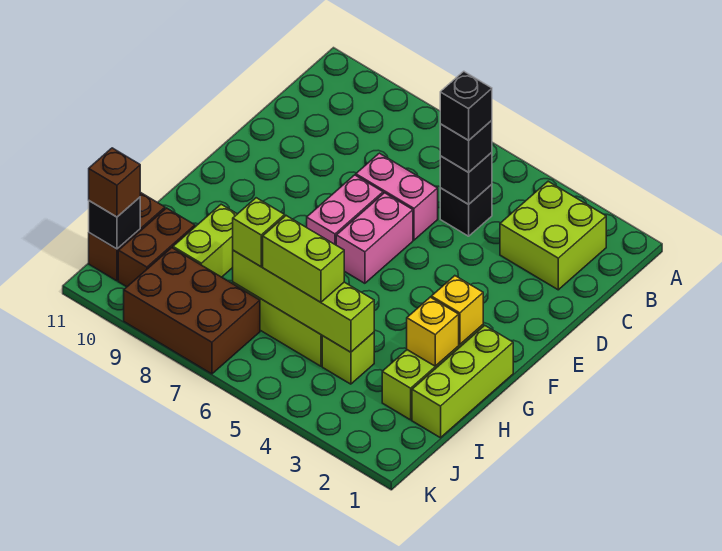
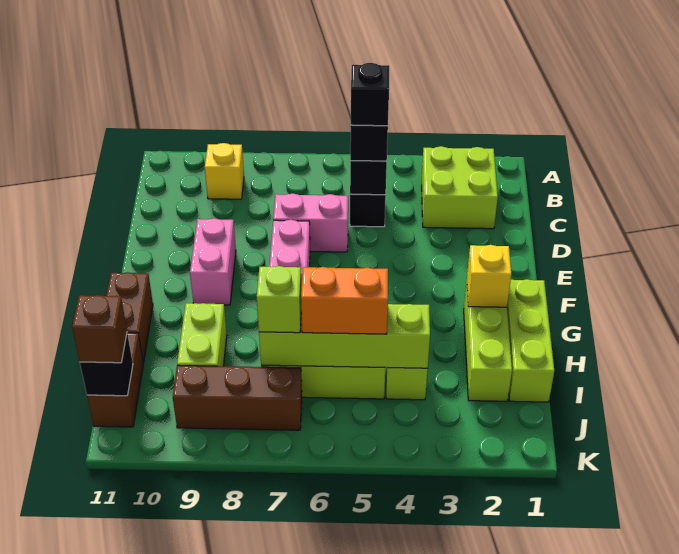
pink brick E6:F6 level 1 -> pink brick E9:F9 level 1
yellow brick H2 level 2 -> yellow brick B9 level 1
lime brick I5:I6 level 3 -> orange brick I5:I6 level 3
brown brick I10:J10 level 1 -> brown brick G11:H11 level 1
brown brick J7:K9 level 1 -> brown brick J7:J9 level 1

